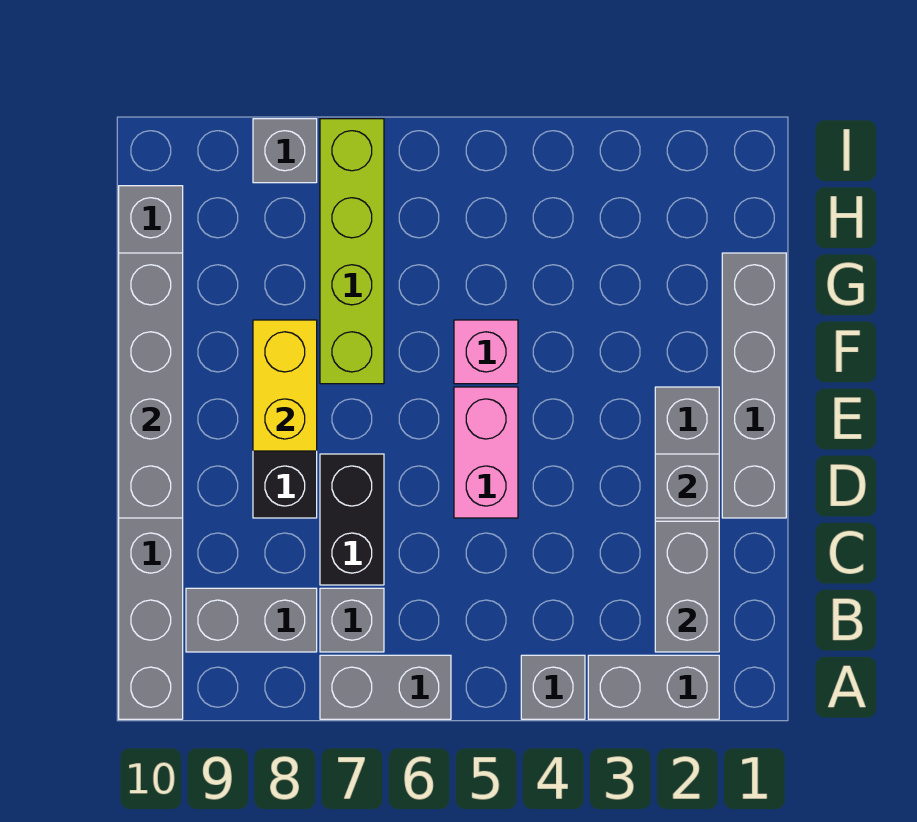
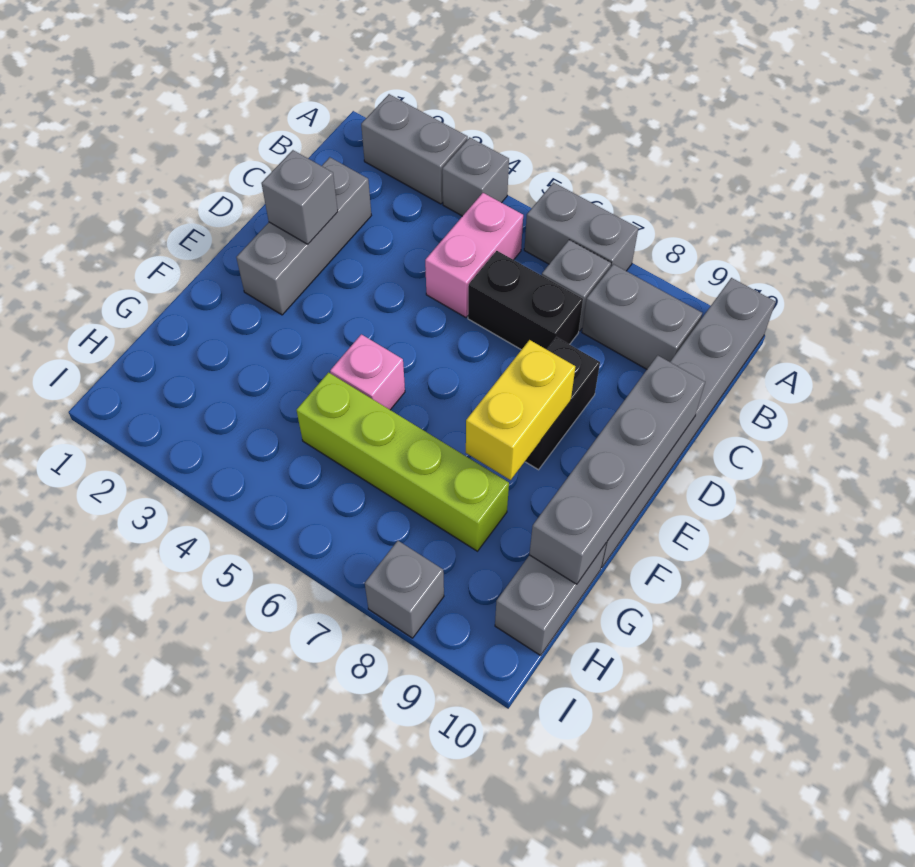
grey brick B2:C2 level 2 -> none
black brick C7:D7 level 1 -> black brick C6:C7 level 1
grey brick D1:G1 level 1 -> none
pink brick D5:E5 level 1 -> pink brick B5:C5 level 1
lime brick F7:I7 level 1 -> lime brick G5:G8 level 1

